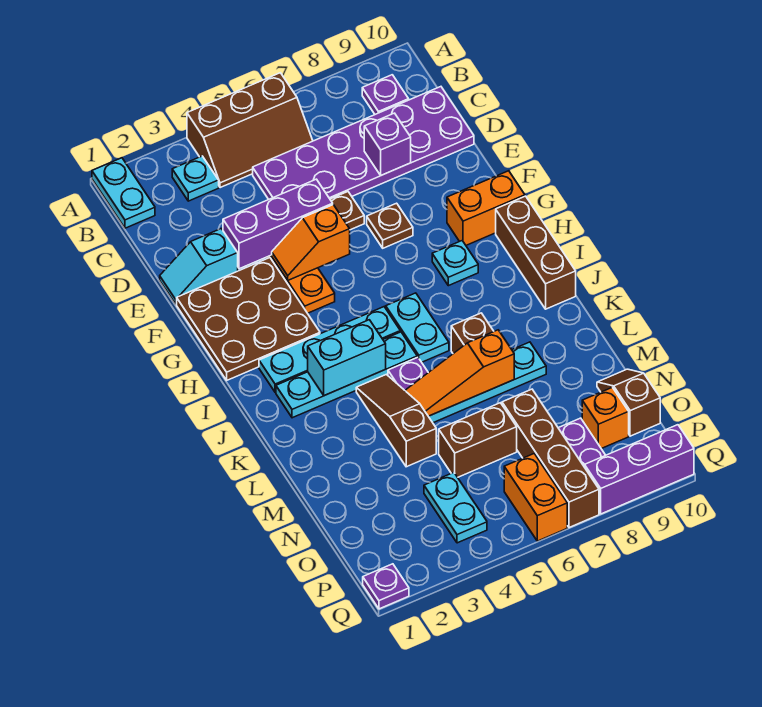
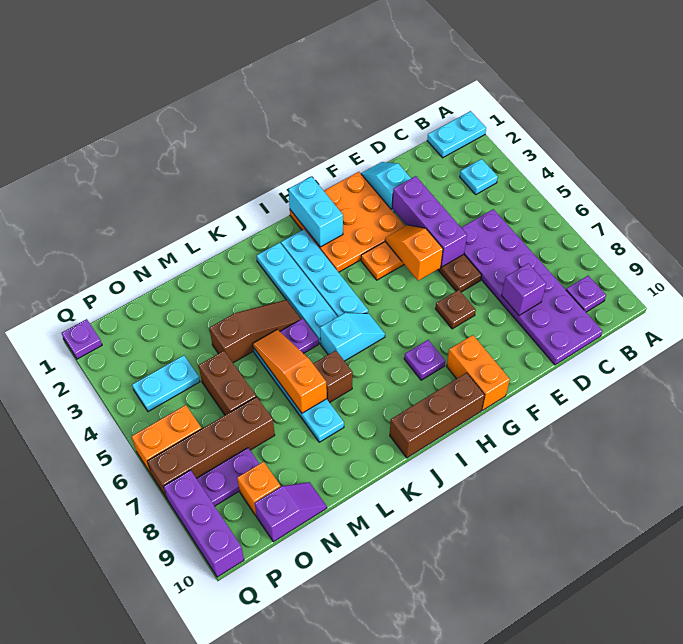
brown slope A4:B6 level 1 top A -> none
brown plate F1:H3 level 1 -> orange plate F1:H3 level 1
cyan plate H8 level 1 -> purple plate H8 level 1
cyan plate I6:J6 level 1 -> cyan slope I6:J6 level 1 top J
cyan brick J3:J4 level 2 -> cyan brick H1:H2 level 2
brown slope N10:O10 level 1 top O -> purple slope N10:O10 level 1 top O

